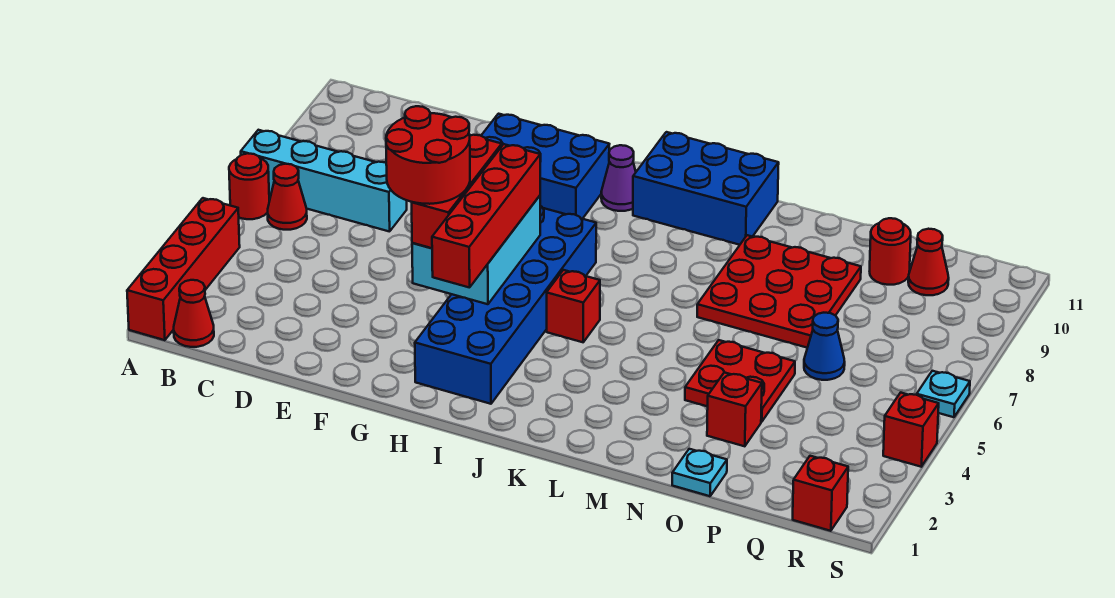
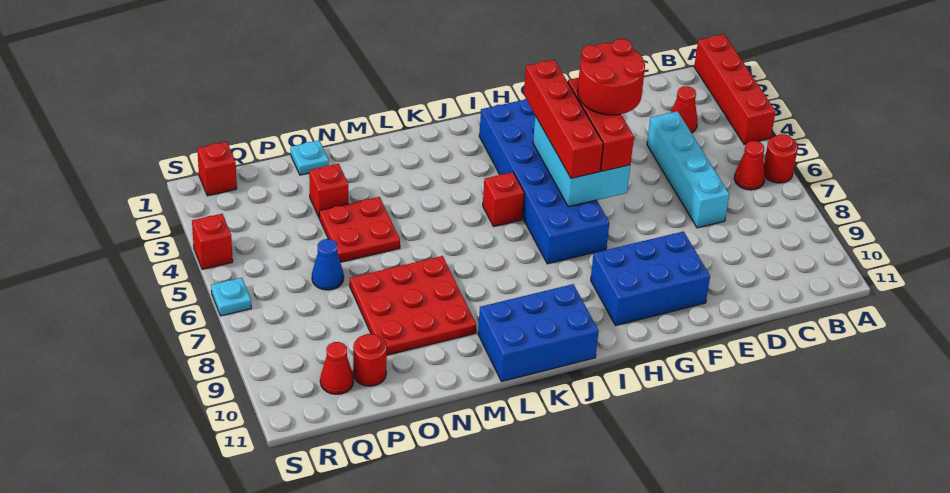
cyan brick A7:D7 level 1 -> cyan brick D4:D7 level 1
red cone B1 level 1 -> red cone C3 level 1
purple cone I10 level 1 -> none

